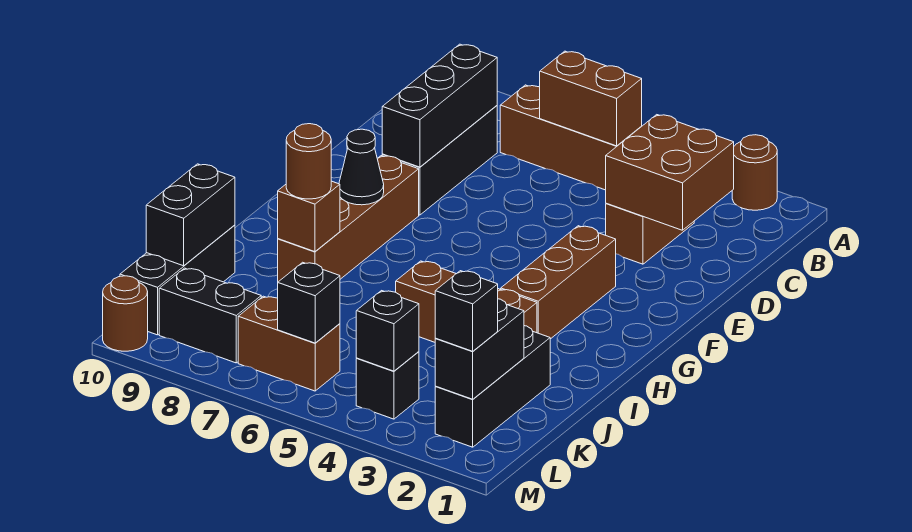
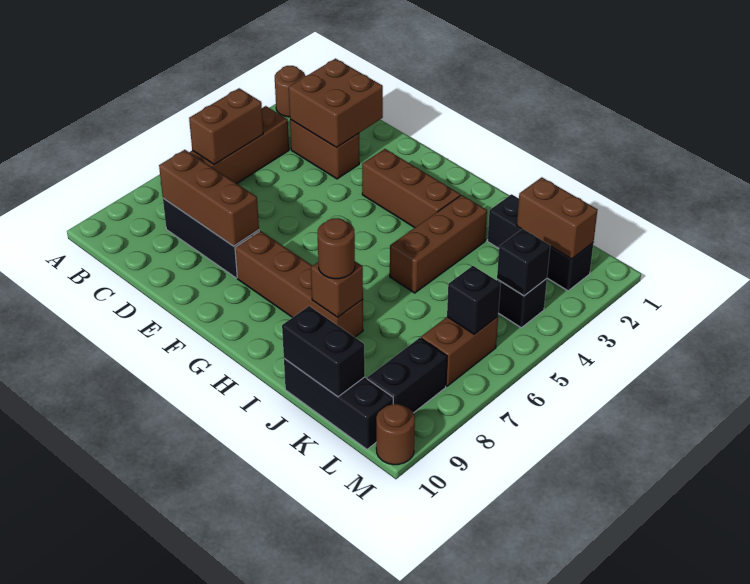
black brick C8:E8 level 2 -> brown brick C8:E8 level 2
black cone G8 level 2 -> none
black brick K2:L2 level 2 -> brown brick K2:L2 level 2
black brick L2 level 3 -> none

